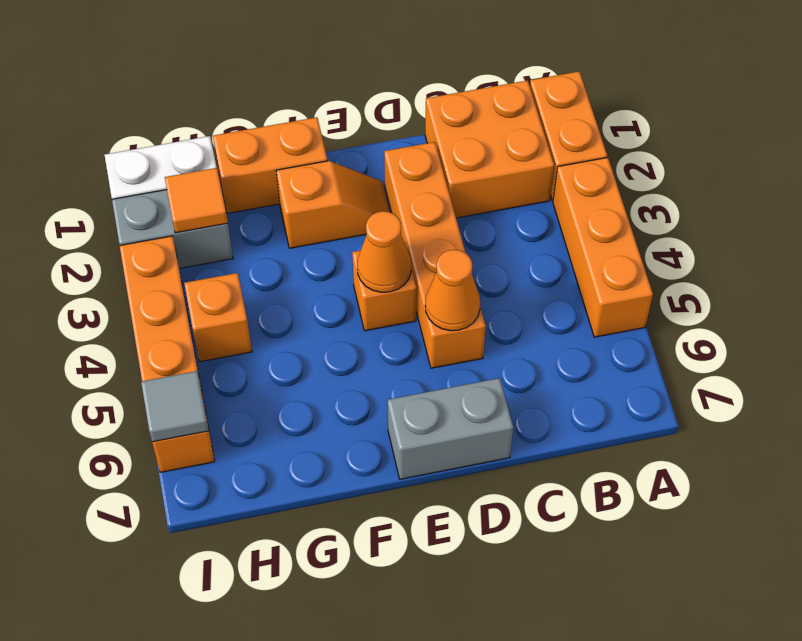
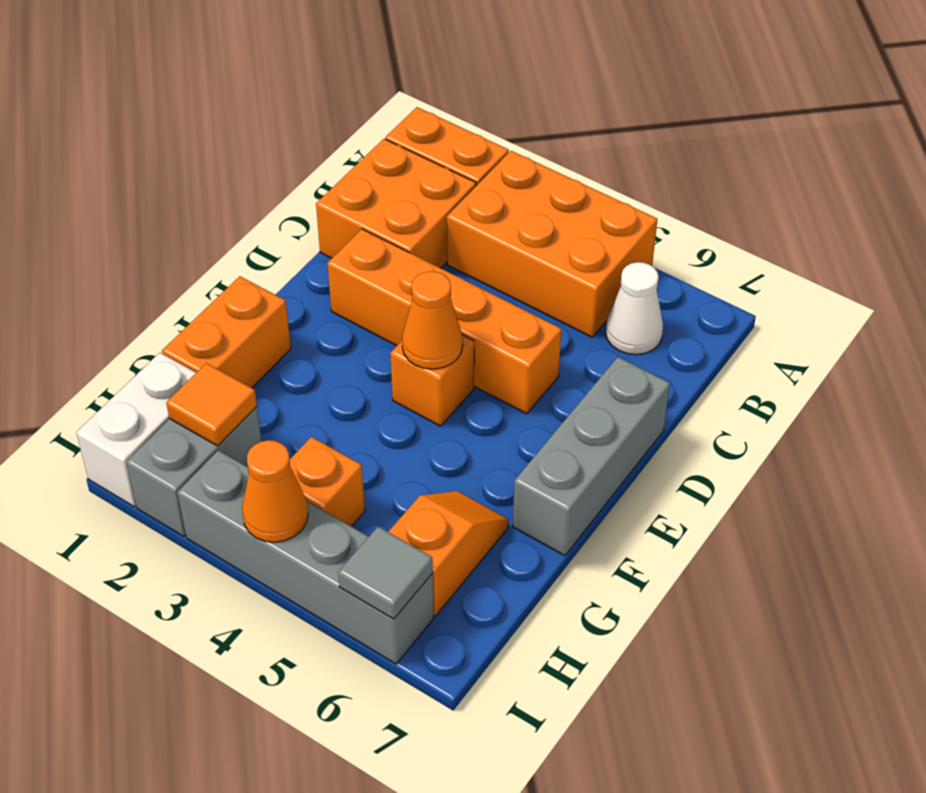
orange brick A3:A5 level 1 -> orange brick A3:B5 level 1
none -> white cone B6 level 1
orange cone D5 level 2 -> orange cone I4 level 2
grey brick D7:E7 level 1 -> grey brick D7:F7 level 1
orange slope E2:F2 level 1 top F -> orange slope G6:H6 level 1 top H
orange brick I3:I6 level 1 -> grey brick I3:I6 level 1

